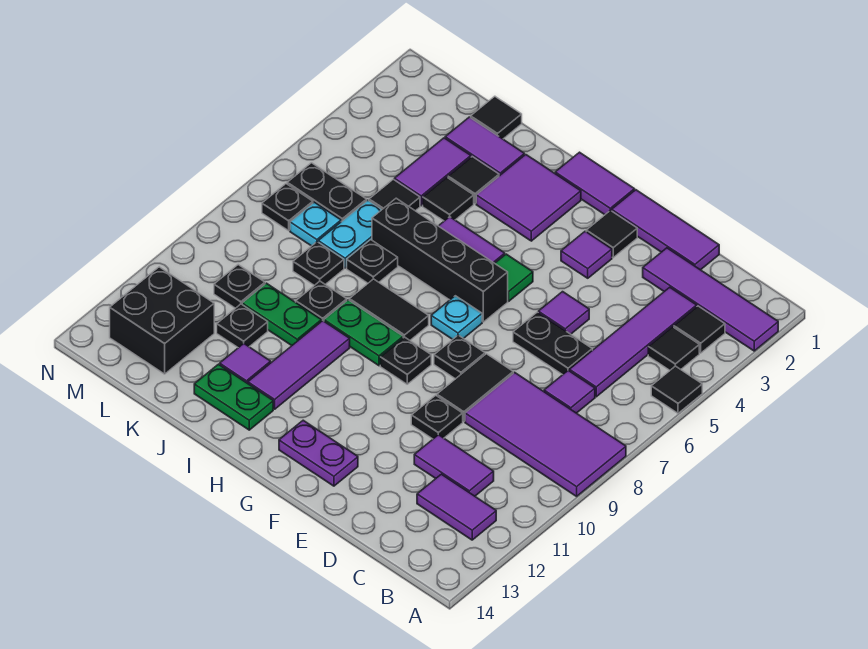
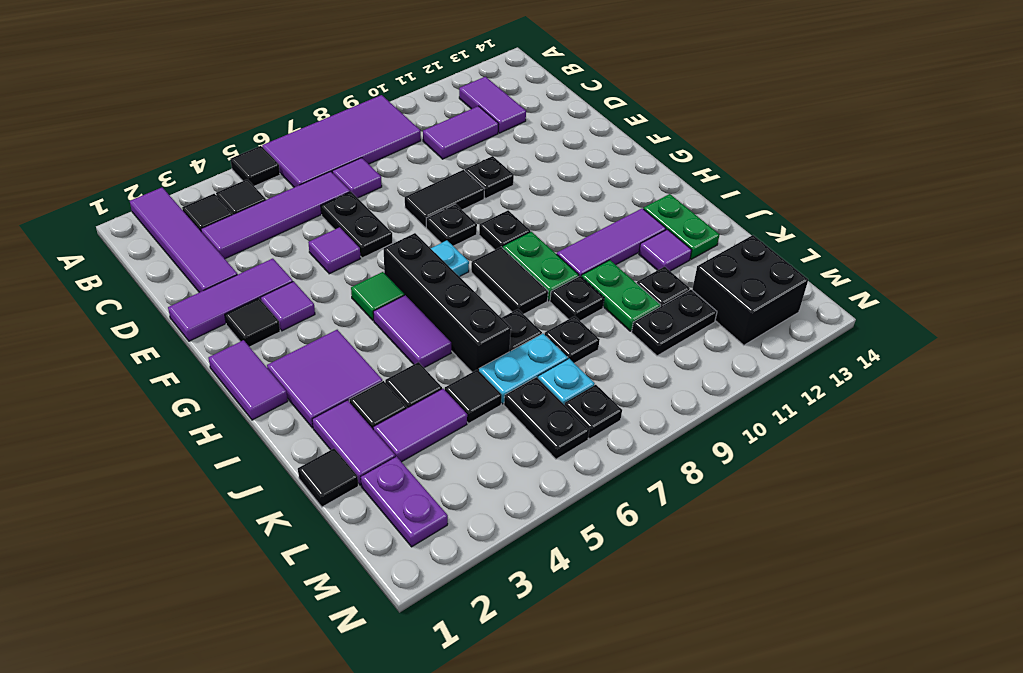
purple tile A8:D9 level 1 -> purple tile A6:B9 level 1
purple tile C11:D11 level 1 -> purple tile C10:C11 level 1
purple tile D1:F1 level 1 -> purple tile E1:E3 level 1
purple plate F13:G13 level 1 -> purple plate L2:M2 level 1
black plate L10 level 1 -> black plate L10:L11 level 1

